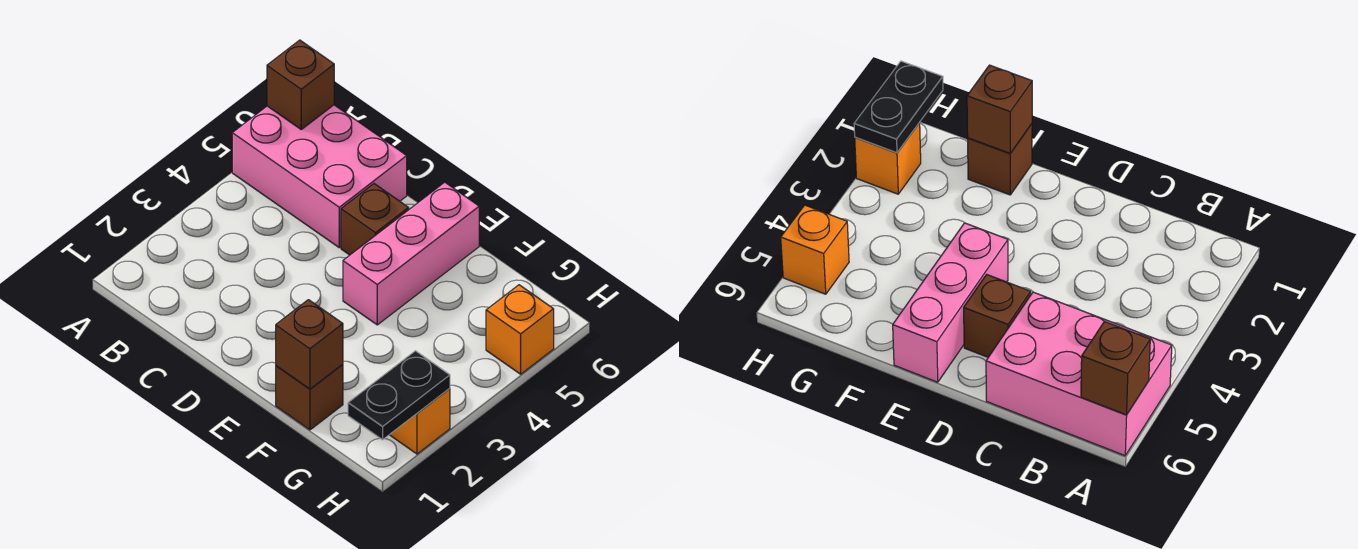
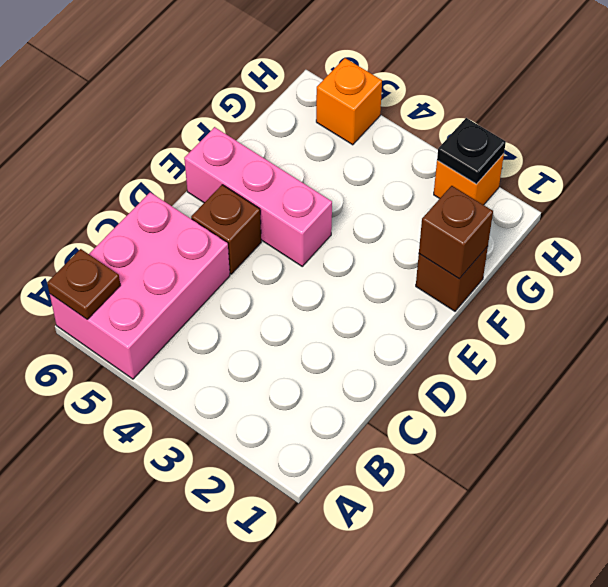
brown brick A6 level 2 -> brown plate A6 level 2
black plate H1:H2 level 2 -> black plate H2 level 2

